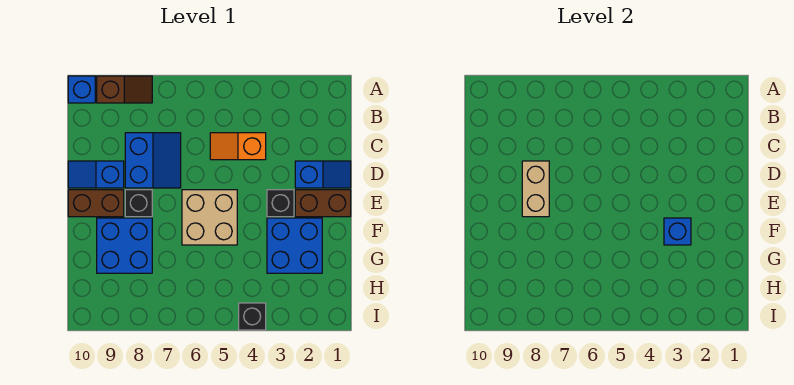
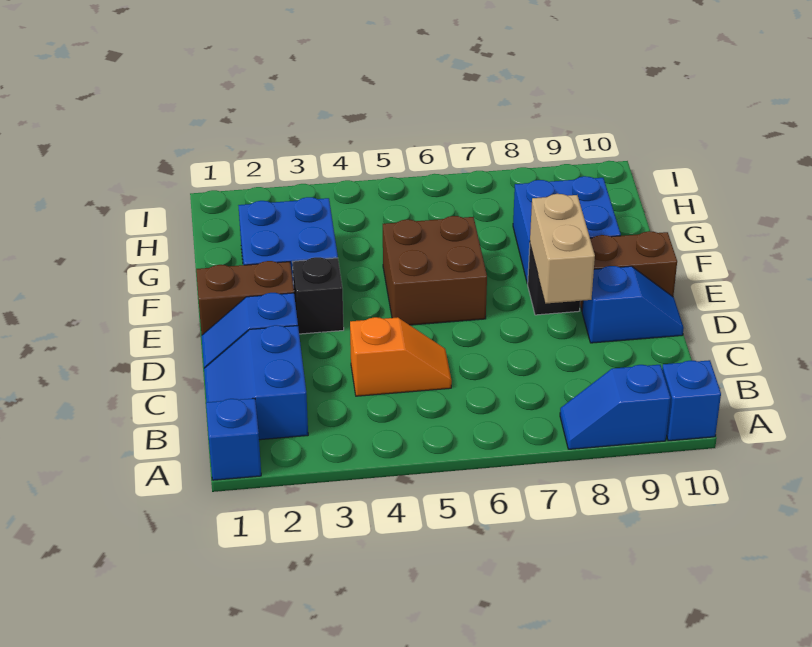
brown slope A8:A9 level 1 top 9 -> blue slope A8:A9 level 1 top 9
blue slope C7:D8 level 1 top 8 -> blue slope B1:C2 level 1 top 2
tan brick E5:F6 level 1 -> brown brick E5:F6 level 1
blue brick F3 level 2 -> blue brick A1 level 1
black brick I4 level 1 -> none

